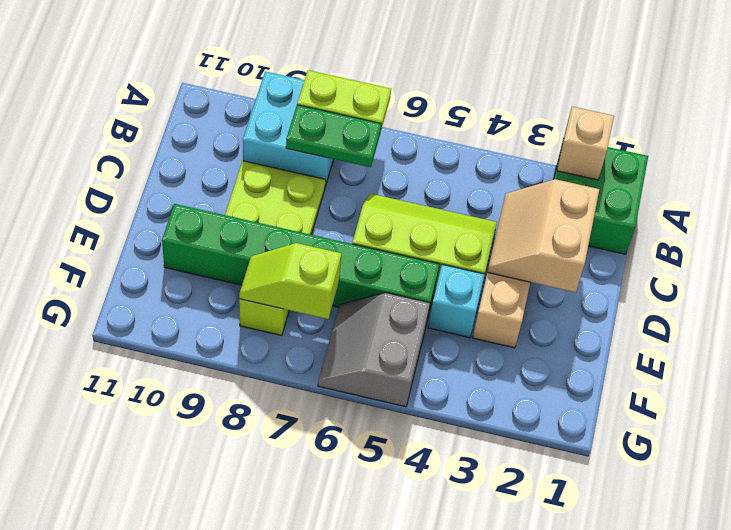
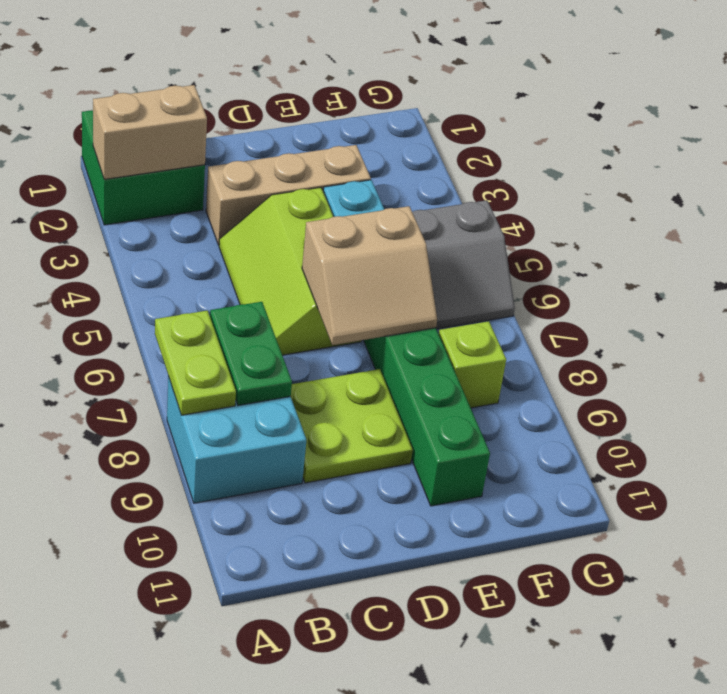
tan brick A2 level 2 -> tan brick A2:B2 level 2
tan slope C2:D3 level 2 top 2 -> tan slope D6:E7 level 2 top 6
lime slope F7:F8 level 2 top 7 -> none

